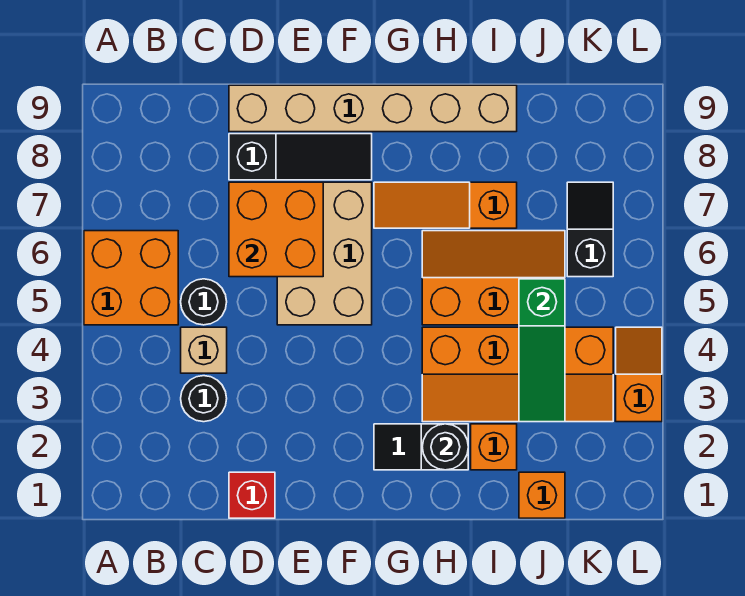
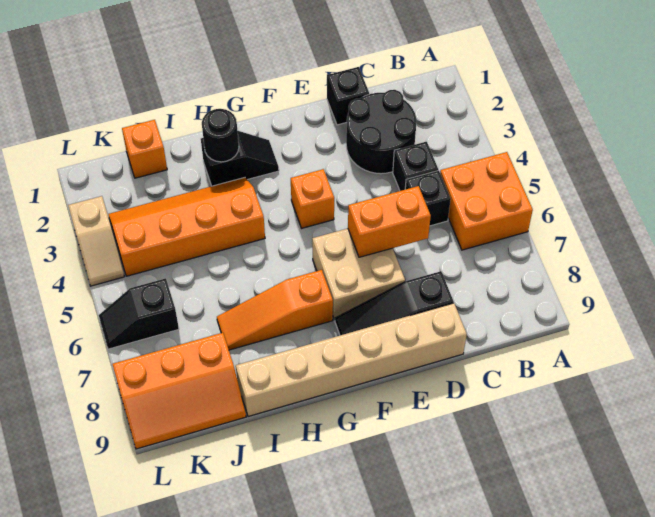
black round brick C3 level 1 -> black round brick C2:D3 level 1
tan brick C4 level 1 -> black brick C4 level 1
black round brick C5 level 1 -> black brick C5 level 1
red brick D1 level 1 -> black brick D1 level 1
orange brick D6:E7 level 2 -> orange brick D6:E6 level 2
tan brick E5:F7 level 1 -> tan brick E6:F7 level 1
orange slope G7:I7 level 1 top I -> orange slope G7:I7 level 1 top G
orange slope H5:J6 level 1 top 5 -> orange slope J8:L9 level 1 top 8
orange brick I2 level 1 -> orange brick F4 level 1
green slope J3:J5 level 2 top 5 -> none
black slope K6:K7 level 1 top 6 -> black slope K6:L6 level 1 top K
orange slope L3:L4 level 1 top 3 -> tan slope L3:L4 level 1 top 3

